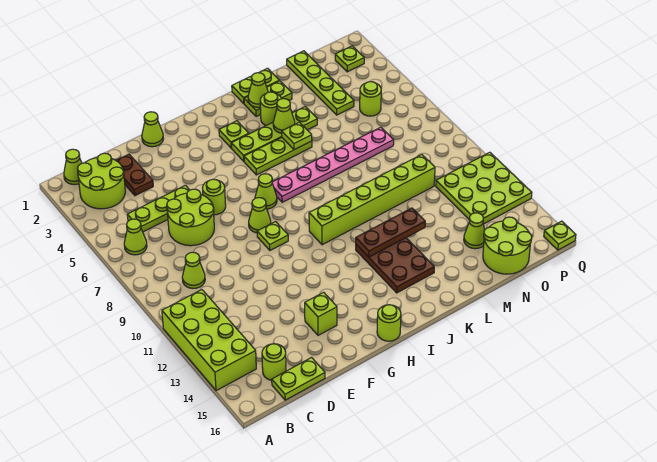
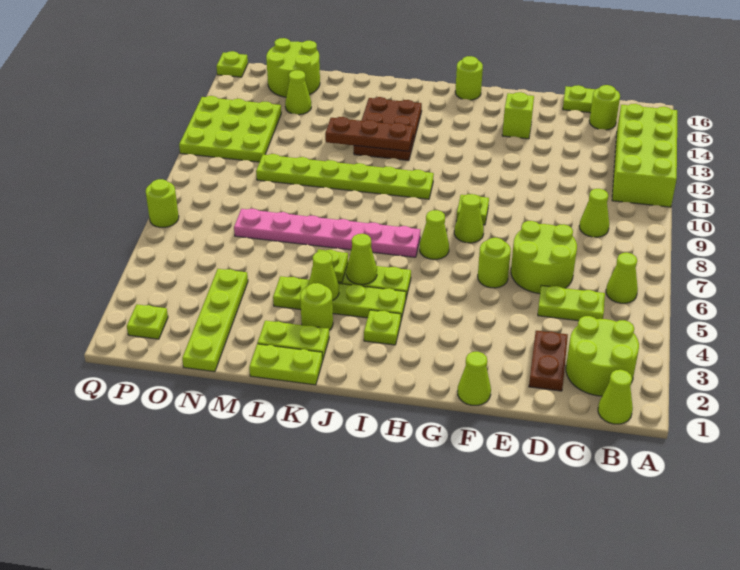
lime plate C5:E5 level 1 -> lime plate C5:D5 level 1
lime brick I10:N10 level 1 -> lime plate I10:N10 level 1
lime cone K2 level 2 -> lime cone J5 level 2
lime round brick O5 level 1 -> lime round brick Q7 level 1

